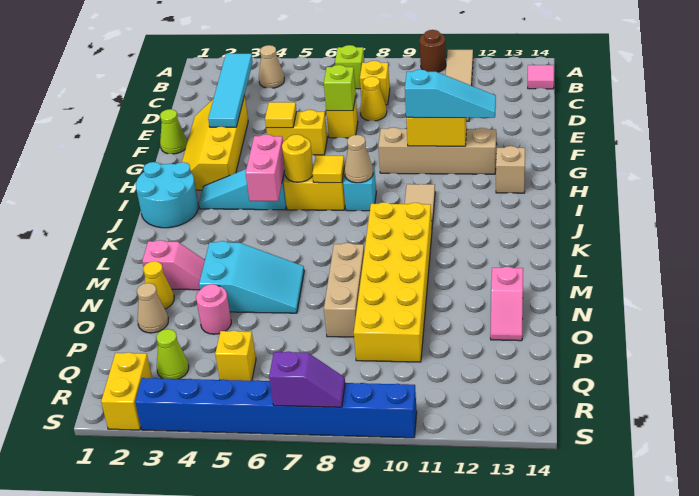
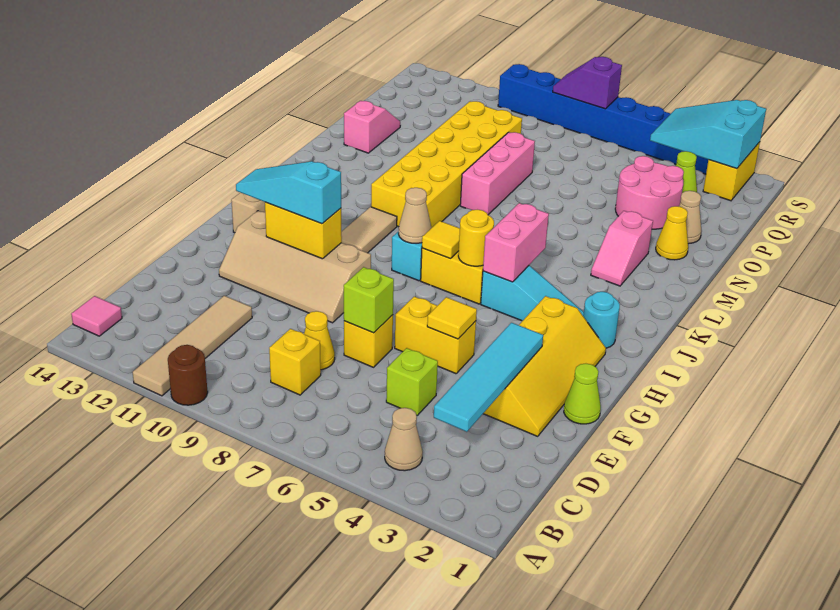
lime brick B7 level 1 -> lime brick D5 level 1
cyan round brick I1:J2 level 1 -> cyan round brick I2 level 1
pink slope M2:M3 level 1 top 2 -> pink slope L3:M3 level 1 top M
cyan slope M4:N6 level 1 top 4 -> cyan slope R2:S4 level 2 top 2
tan brick M8:O8 level 1 -> pink brick M8:O8 level 1
pink round brick O4 level 1 -> pink round brick O3:P4 level 1
yellow brick Q5 level 1 -> none

